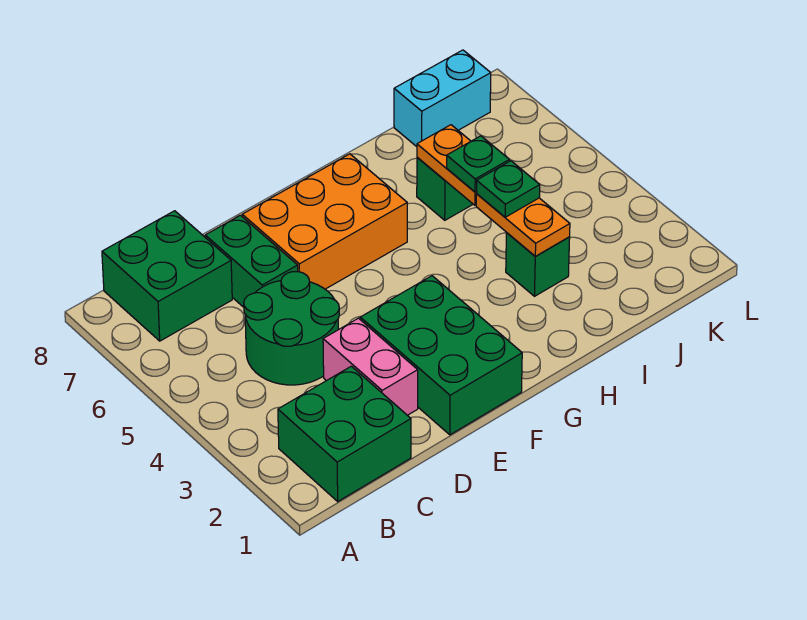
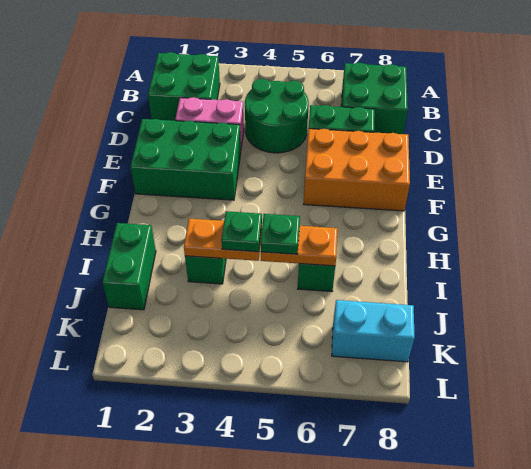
orange brick E6:G7 level 1 -> orange brick E6:F8 level 1
none -> green brick I1:J1 level 1
cyan brick J8:K8 level 1 -> cyan brick K7:K8 level 1

